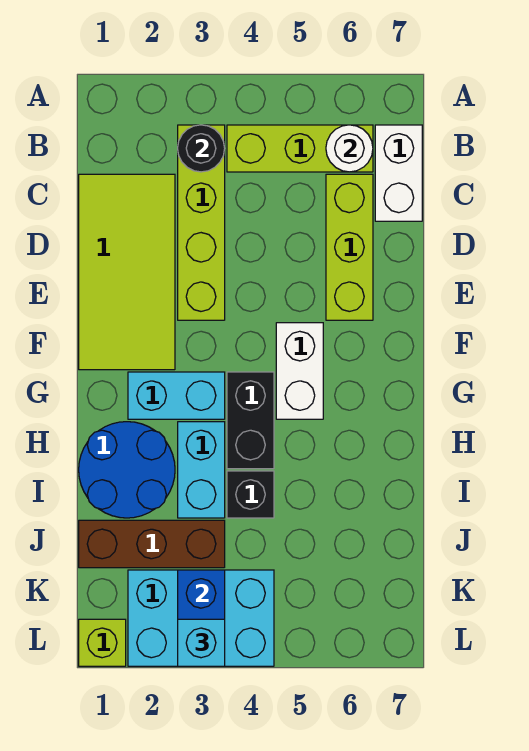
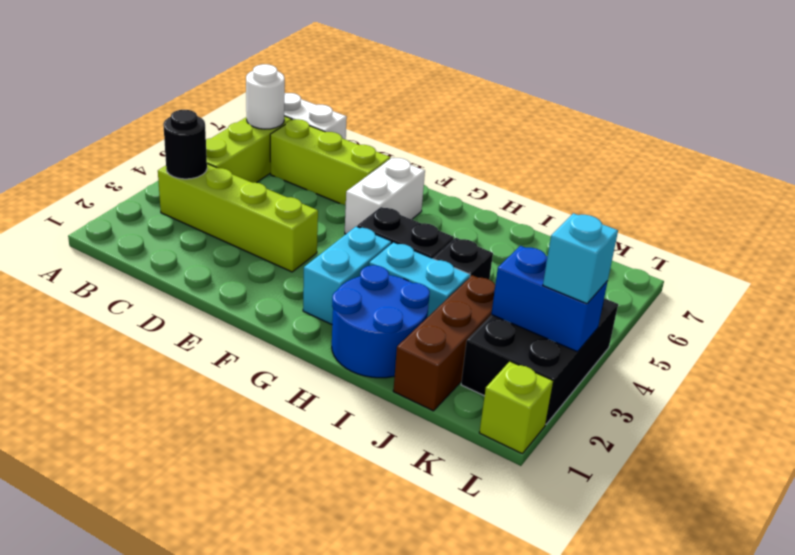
lime tile C1:F2 level 1 -> none
white brick F5:G5 level 1 -> white brick F5:F6 level 1
cyan brick K2:L4 level 1 -> black brick K2:L4 level 1

